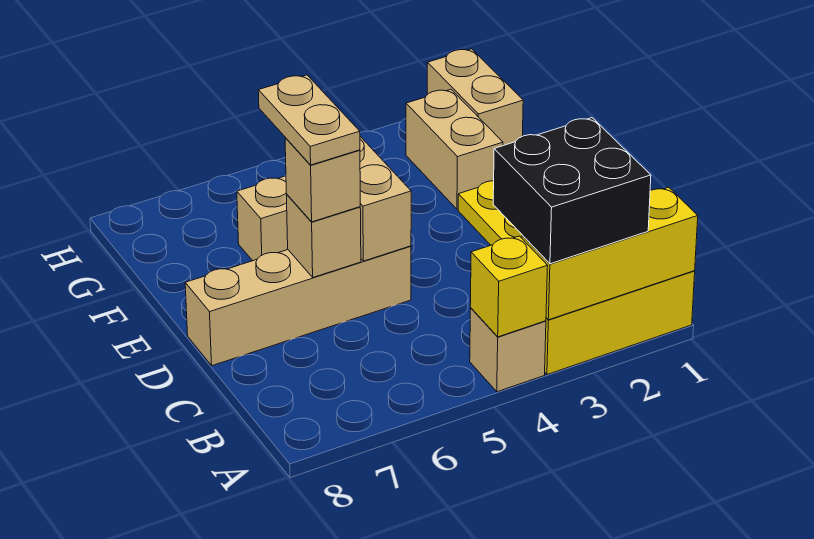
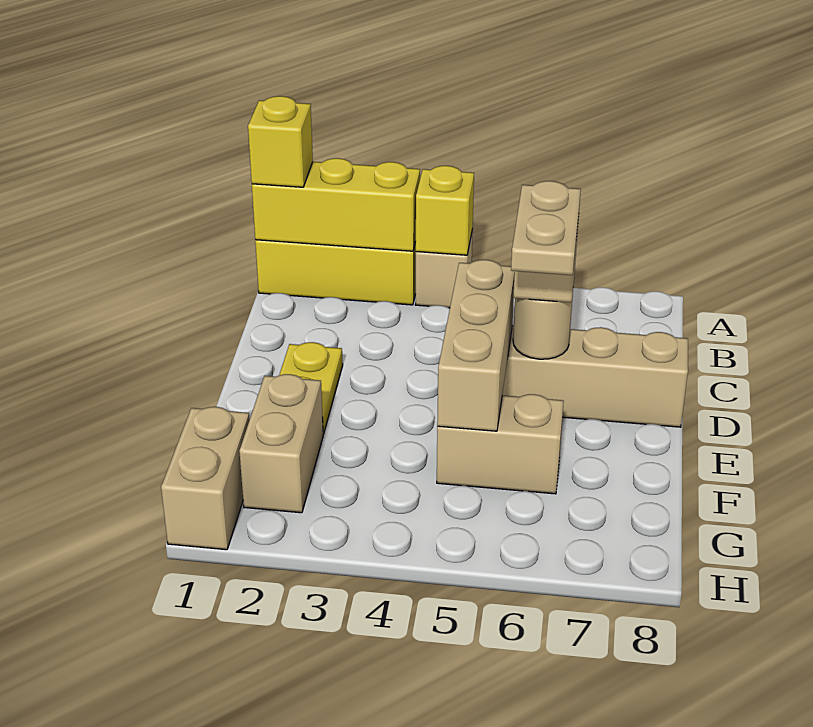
none -> yellow brick A1 level 3
black brick A2:B3 level 3 -> none
tan brick D6 level 2 -> tan round brick D6 level 2

